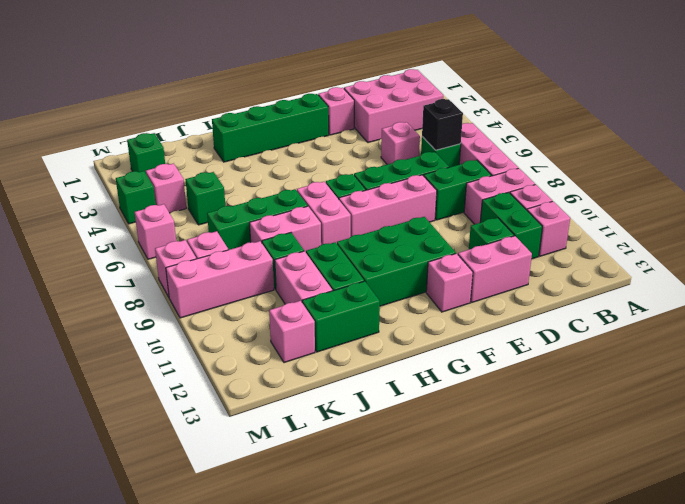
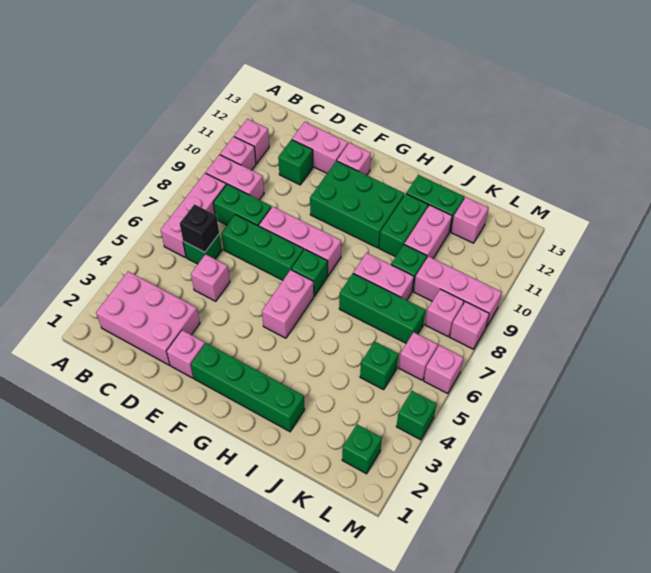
green brick C10:C11 level 1 -> none
pink brick H7:H8 level 1 -> pink brick G5:G6 level 1
pink brick L4 level 1 -> pink brick L6 level 1

